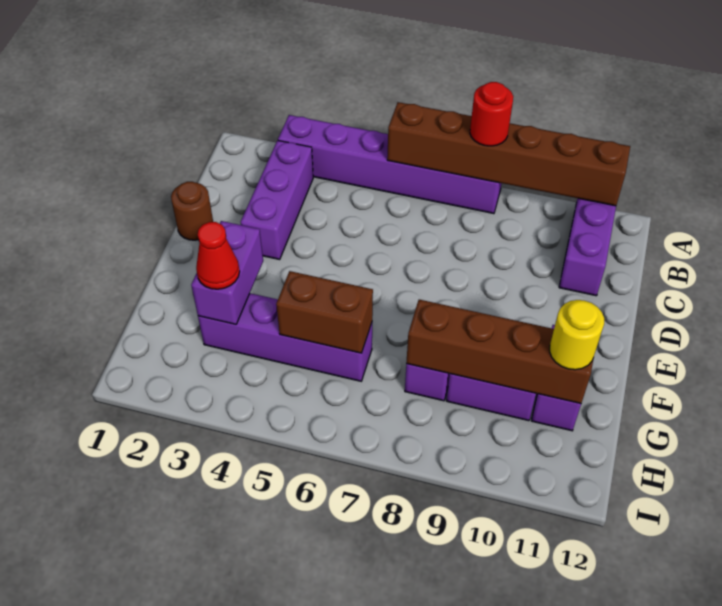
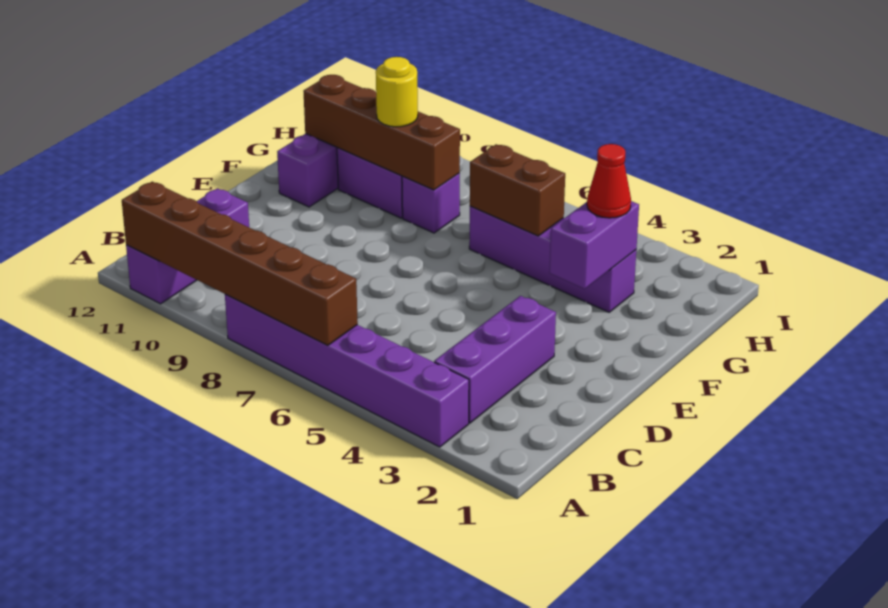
red round brick A8 level 3 -> none
brown round brick D1 level 1 -> none
yellow round brick G11 level 3 -> yellow round brick G9 level 3

